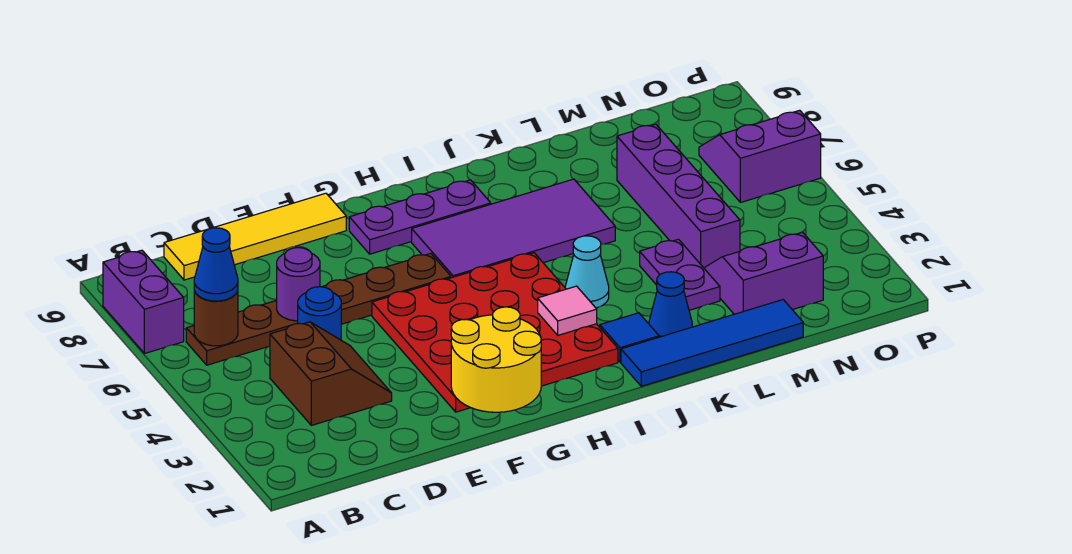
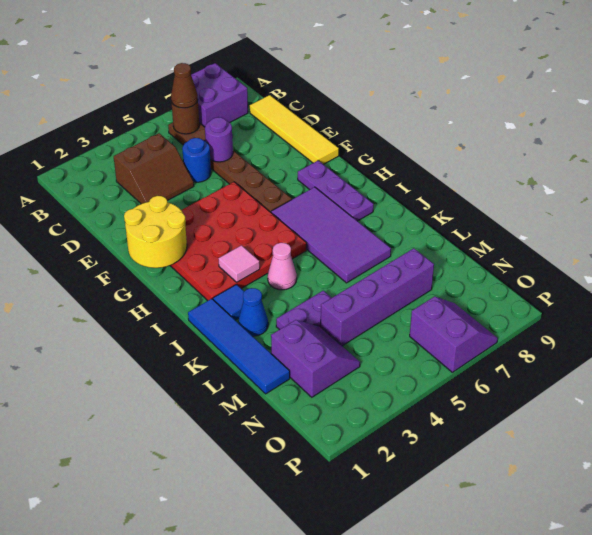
purple brick A7:A8 level 1 -> purple brick A7:B8 level 1
blue cone B6 level 3 -> brown cone B6 level 3
cyan cone J4 level 1 -> pink cone J4 level 1

